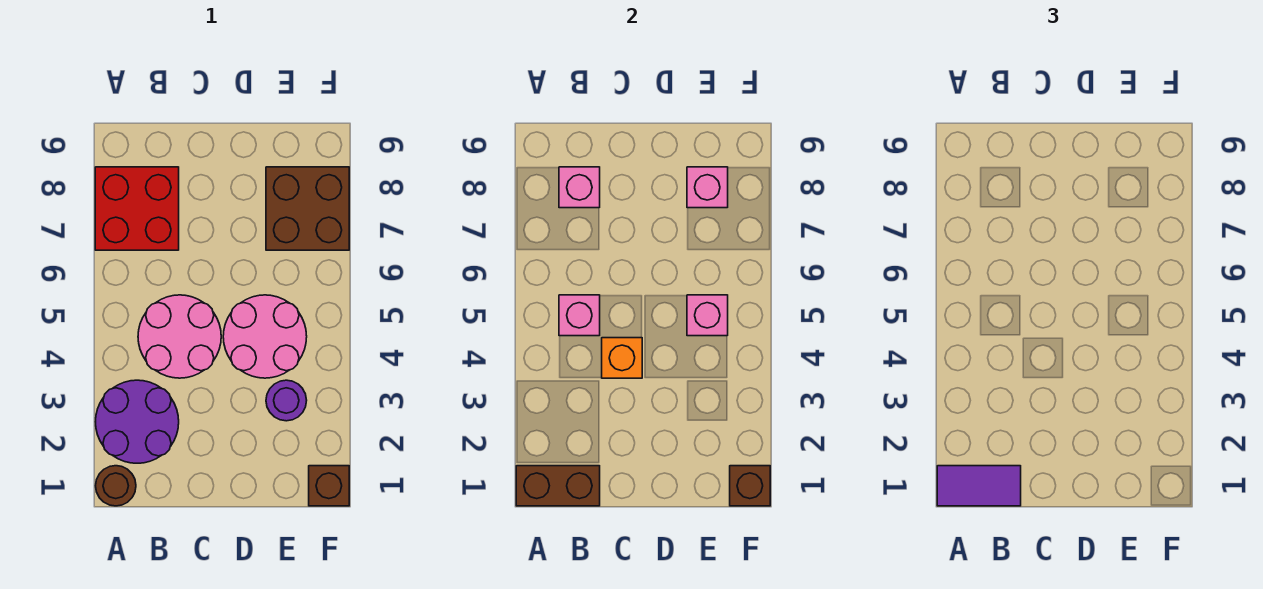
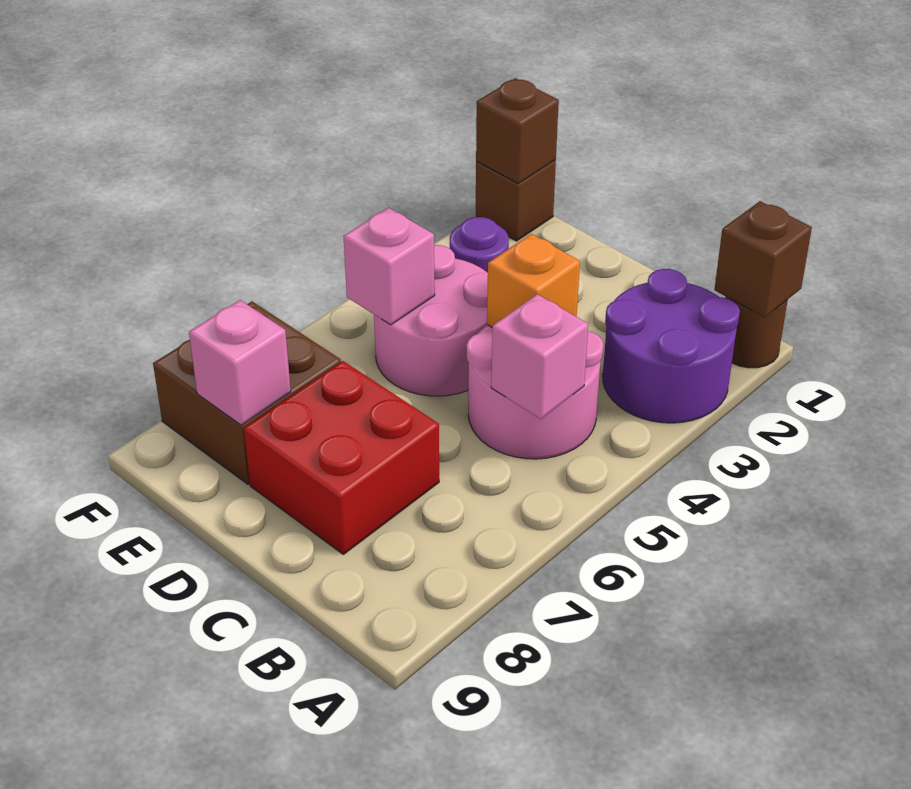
brown brick A1:B1 level 2 -> brown brick A1 level 2
purple tile A1:B1 level 3 -> none
red brick A7:B8 level 1 -> red brick C7:D8 level 1
pink brick B8 level 2 -> none

